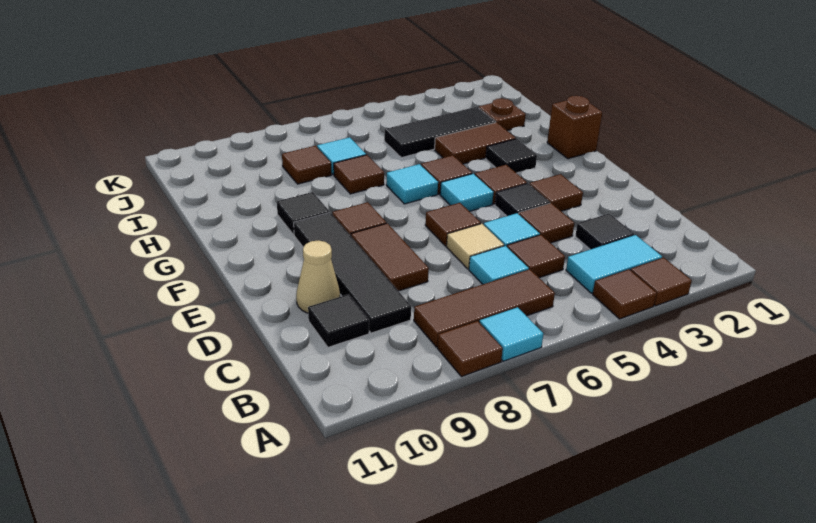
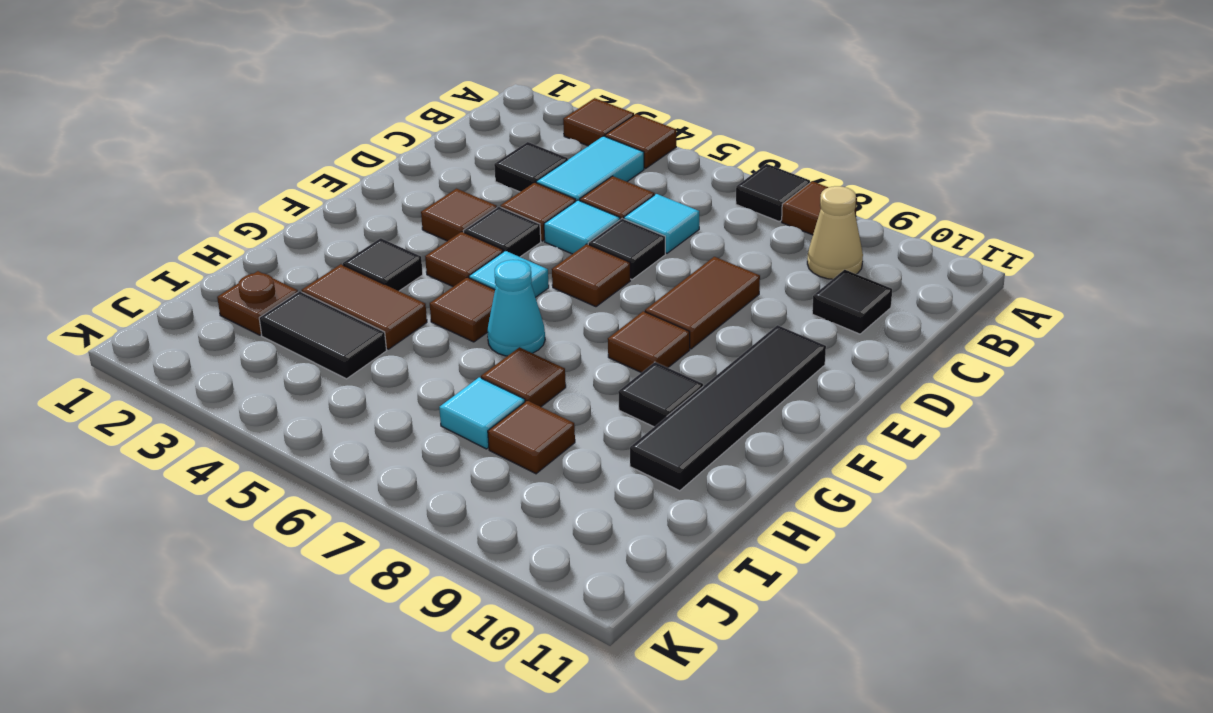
cyan tile A7 level 1 -> black tile A7 level 1
cyan tile B3:B4 level 1 -> cyan tile B4:C4 level 1
brown tile B6:B8 level 1 -> none
black tile C9:F9 level 1 -> black tile E10:H10 level 1
tan tile D6 level 1 -> black tile D6 level 1
tan cone D10 level 1 -> tan cone B9 level 1
brown brick G1 level 1 -> none
cyan tile G6 level 1 -> cyan cone G6 level 1
black tile I3:I5 level 1 -> black tile I3:I4 level 1

